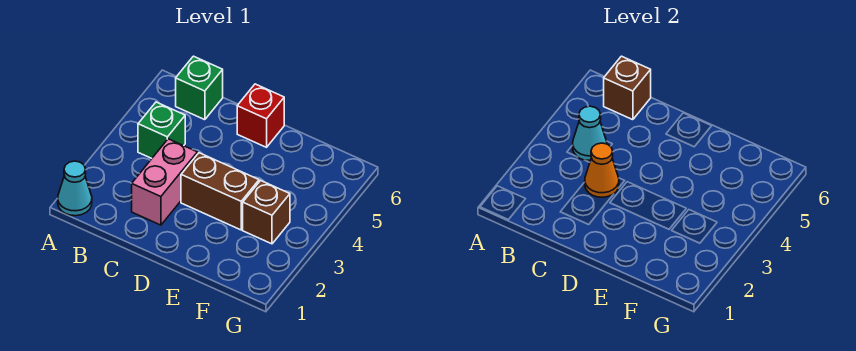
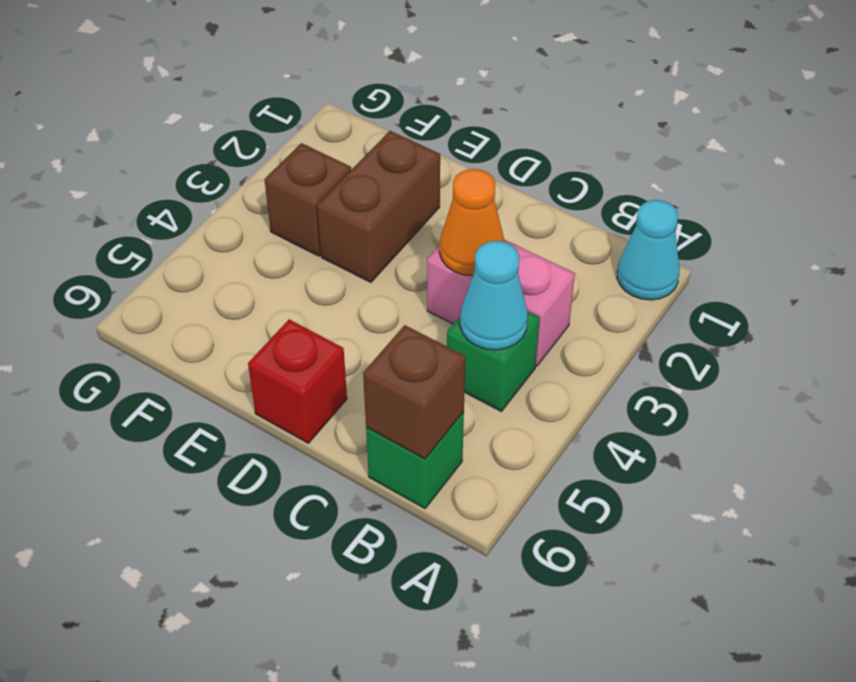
pink brick C2:C3 level 1 -> pink brick B3:C3 level 1
brown brick D3:E3 level 1 -> brown brick E2:E3 level 1

